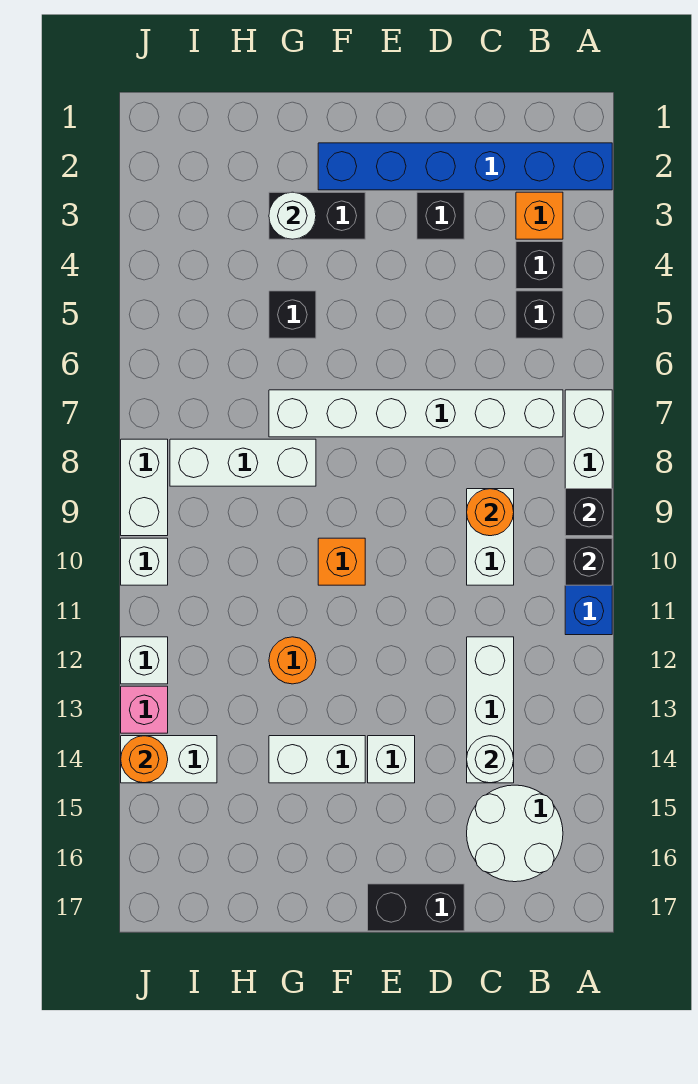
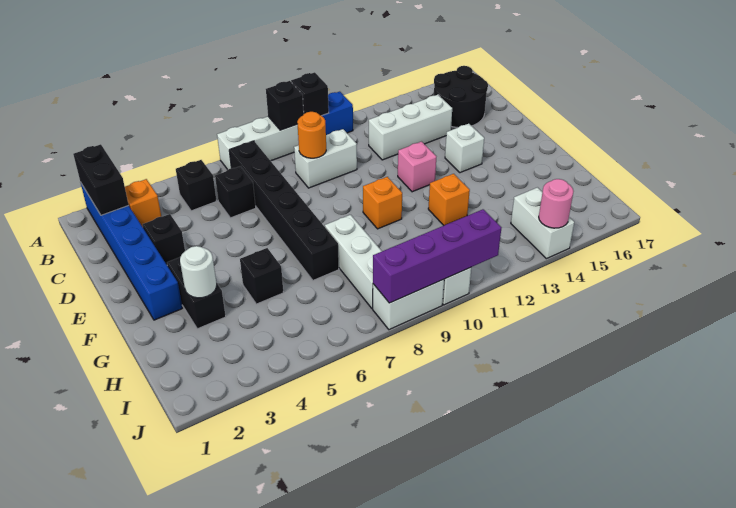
black brick B4 level 1 -> black brick C6 level 1
white brick B7:G7 level 1 -> black brick B7:G7 level 1
white round brick B15:C16 level 1 -> black round brick B15:C16 level 1
white round brick C14 level 2 -> none
black brick D17:E17 level 1 -> black brick A2:B2 level 2
white brick F14:G14 level 1 -> none
orange round brick G12 level 1 -> orange brick G12 level 1
none -> purple brick J8:J11 level 2
white brick J12 level 1 -> none
pink brick J13 level 1 -> pink brick E12 level 1
orange round brick J14 level 2 -> pink round brick J14 level 2

